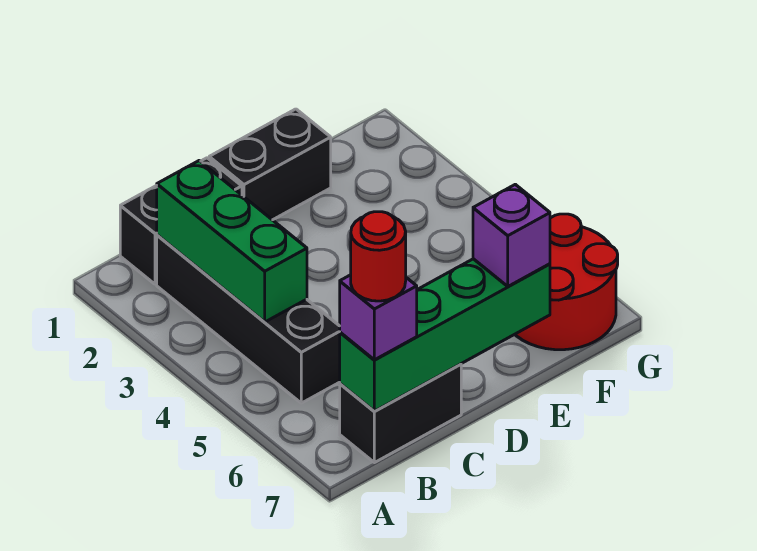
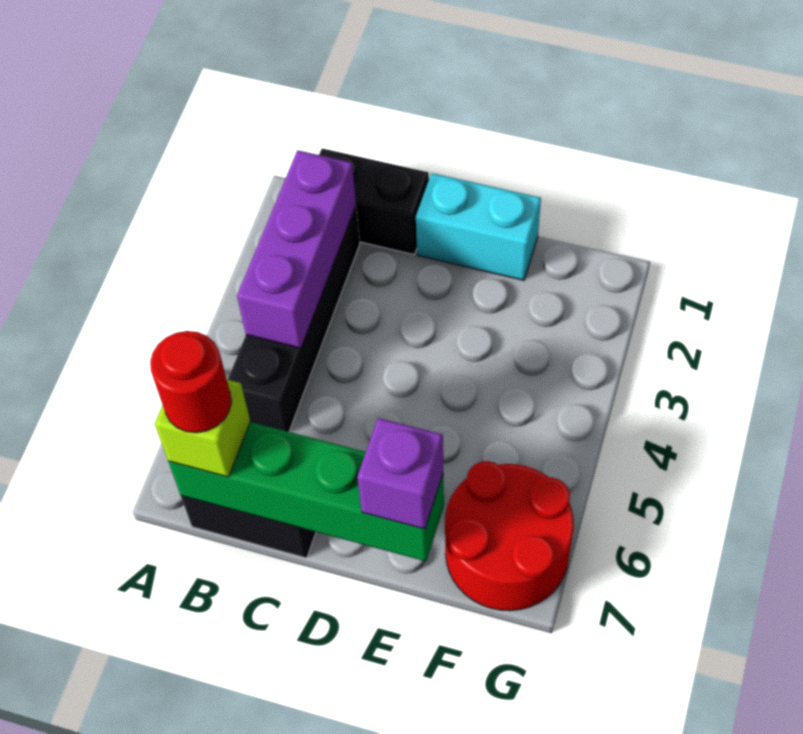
green brick B2:B4 level 2 -> purple brick B2:B4 level 2
purple brick B7 level 3 -> lime brick B7 level 3
black brick D1:E1 level 1 -> cyan brick D1:E1 level 1

